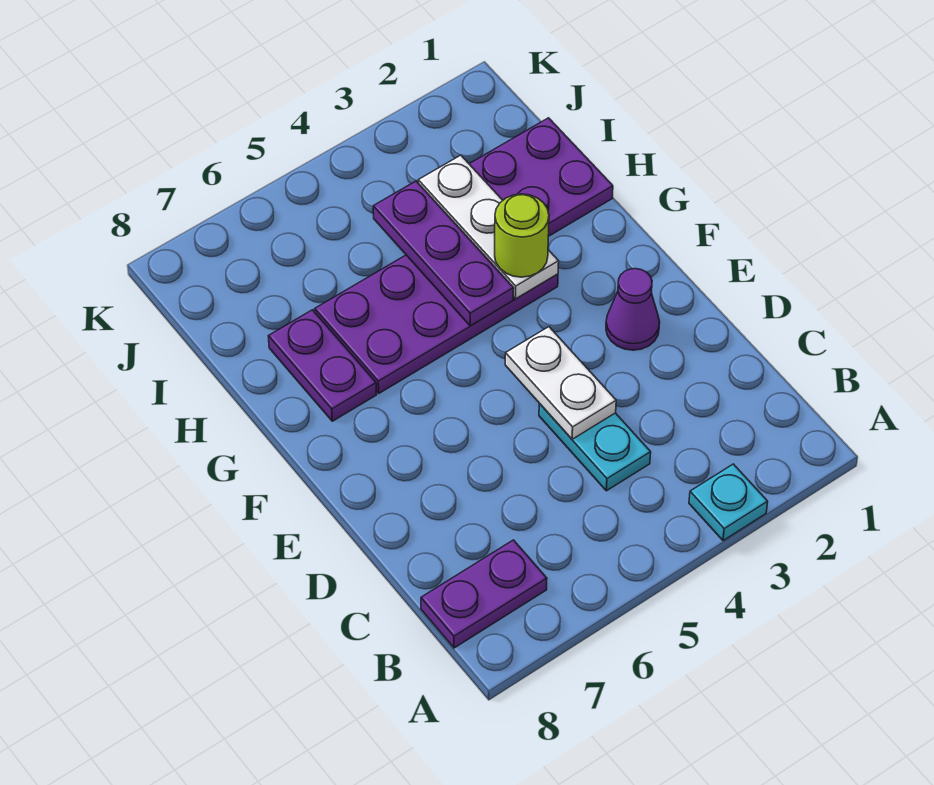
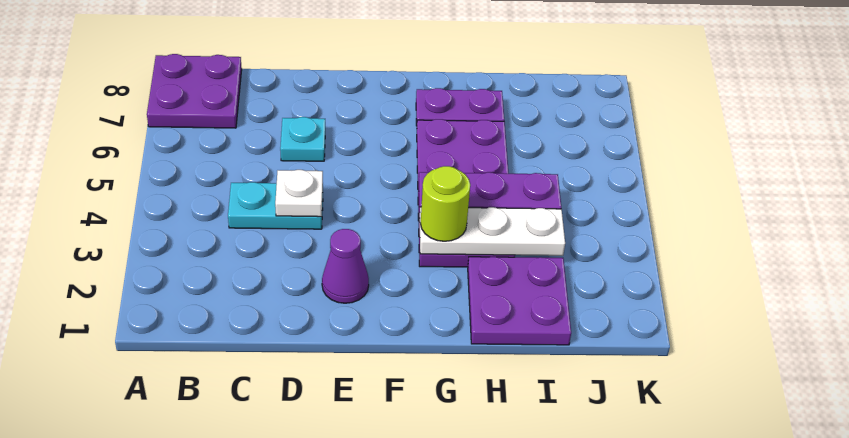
cyan plate A3 level 1 -> cyan plate D6 level 1
purple plate B7:B8 level 1 -> purple plate A7:B8 level 1
white plate D4:E4 level 2 -> white plate D4 level 2

